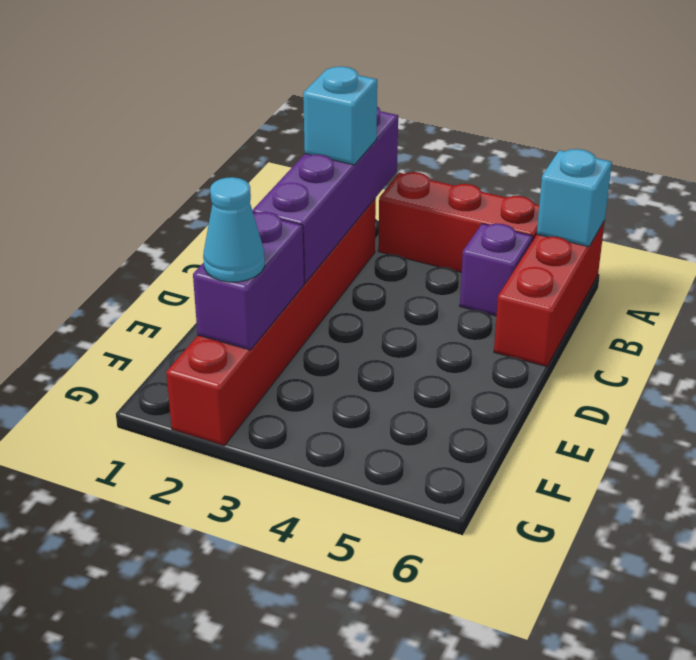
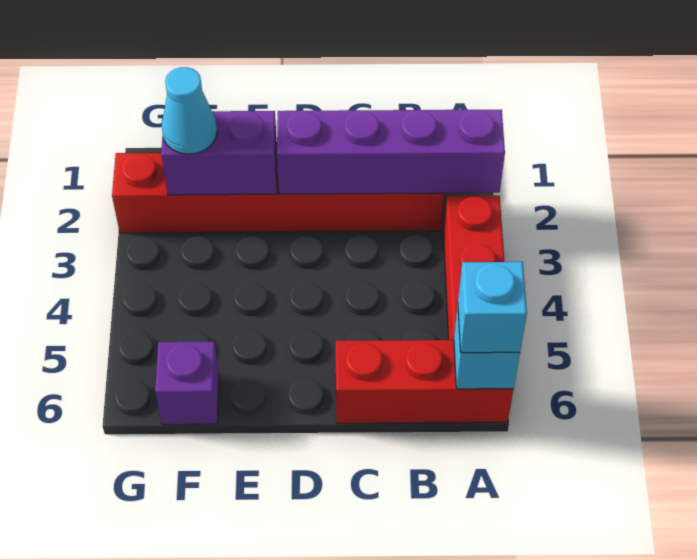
cyan brick B2 level 3 -> cyan brick A6 level 3
purple brick B5 level 1 -> purple brick F6 level 1

